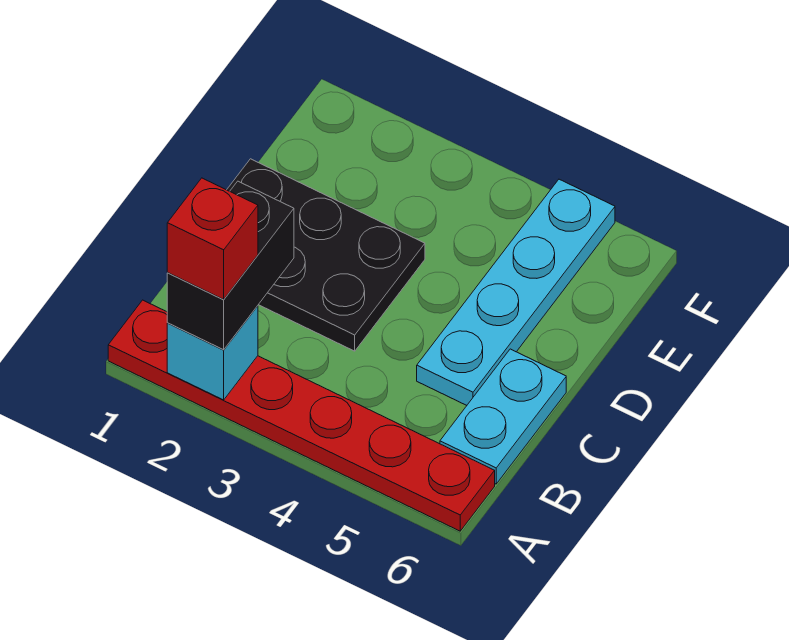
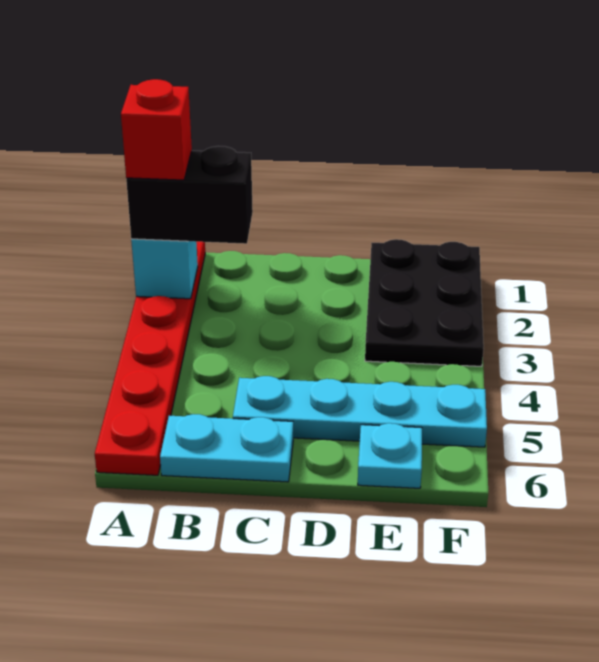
black plate C1:D3 level 1 -> black plate E1:F3 level 1
none -> cyan plate E6 level 1

